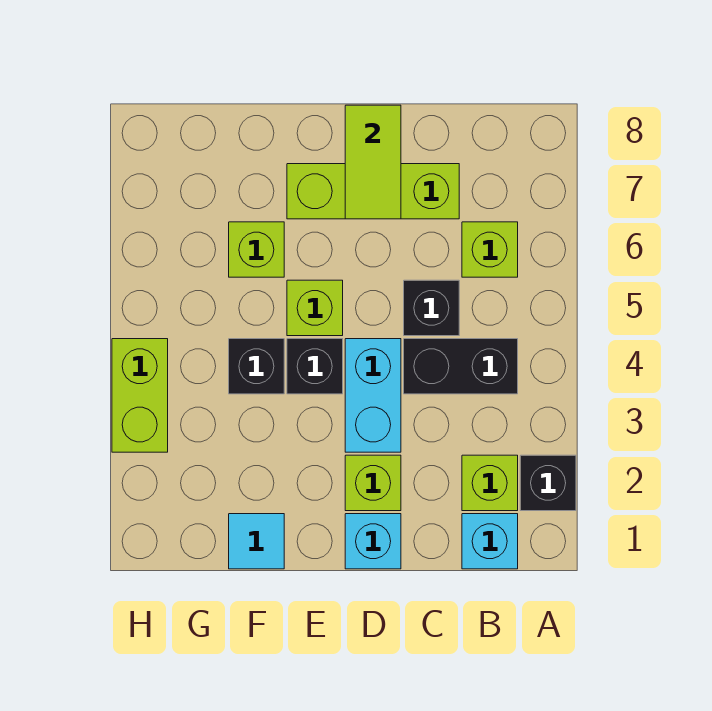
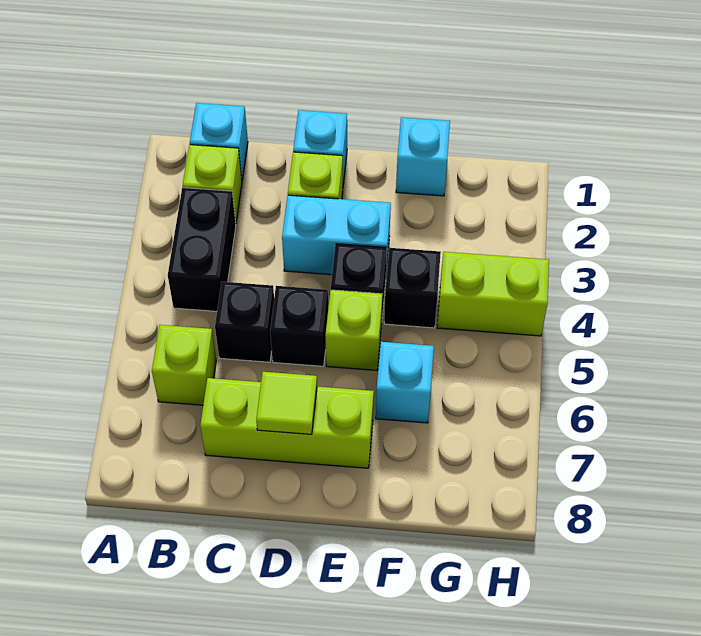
black brick A2 level 1 -> black brick D5 level 1
black brick B4:C4 level 1 -> black brick B3:B4 level 1
cyan brick D3:D4 level 1 -> cyan brick D3:E3 level 1
lime tile D7:D8 level 2 -> lime tile D7 level 2
cyan tile F1 level 1 -> cyan brick F1 level 1
lime brick F6 level 1 -> cyan brick F6 level 1
lime brick H3:H4 level 1 -> lime brick G4:H4 level 1

